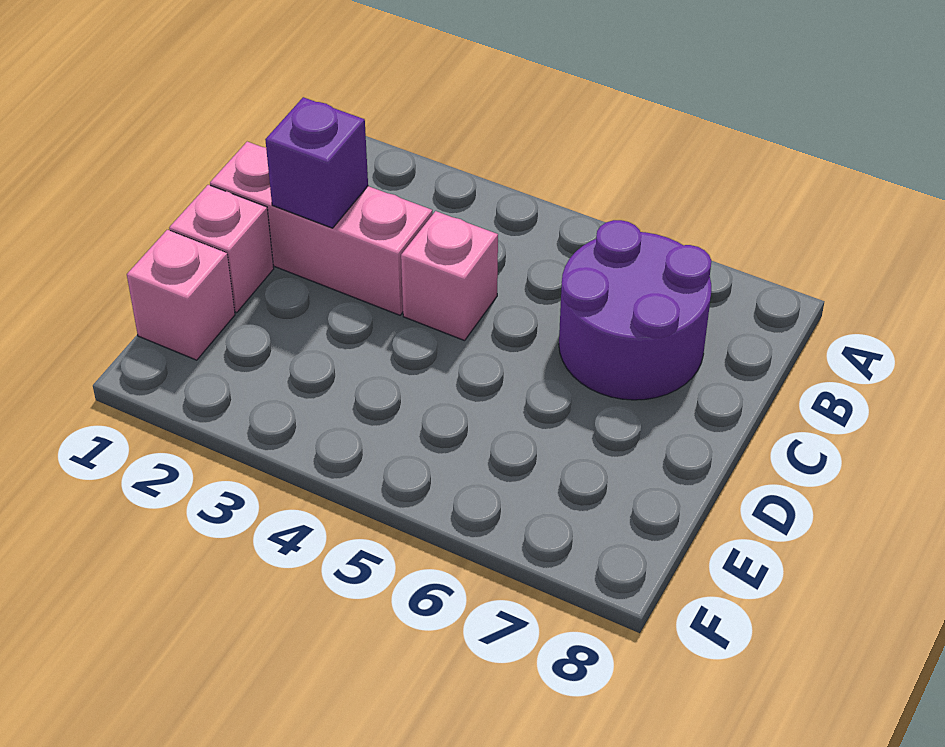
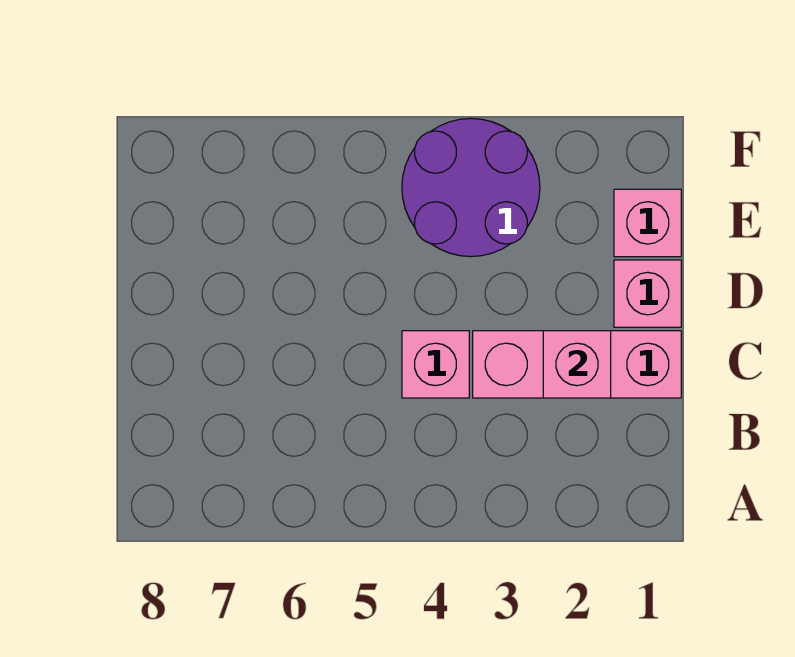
purple round brick B6:C7 level 1 -> purple round brick E3:F4 level 1
purple brick C2 level 2 -> pink brick C2 level 2

